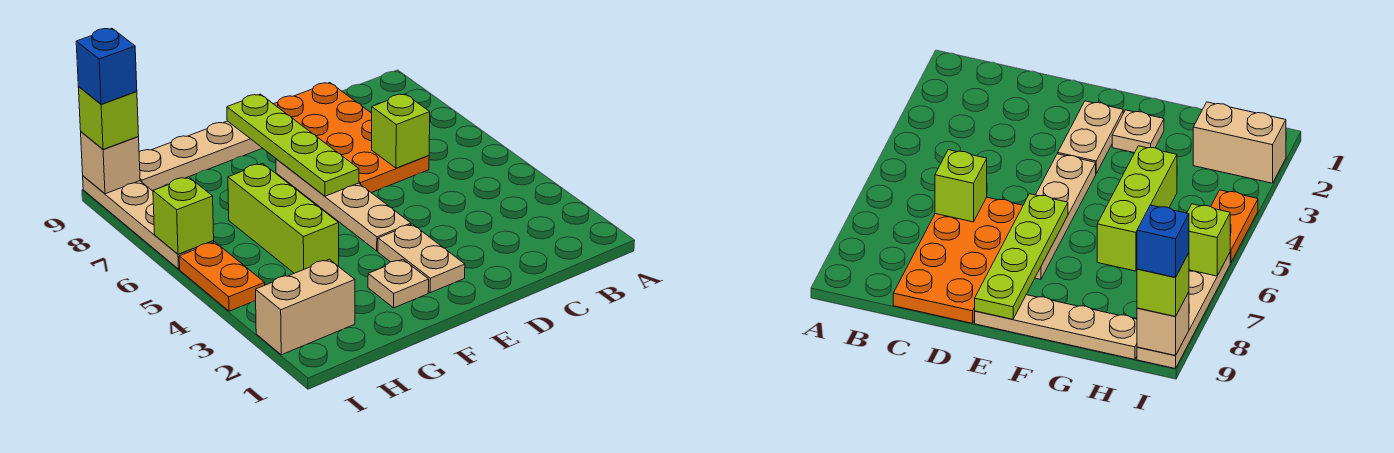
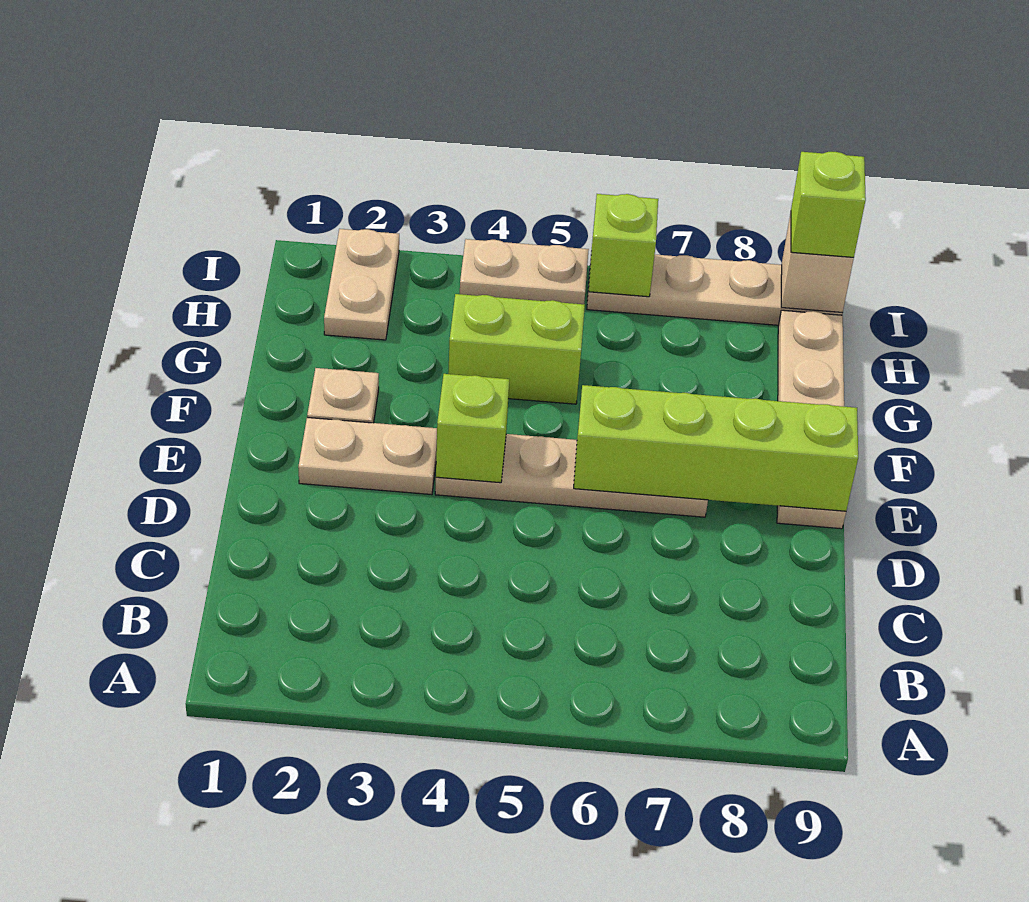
orange plate C6:D9 level 1 -> none
lime brick C6 level 2 -> lime brick E4 level 2
lime plate E6:E9 level 2 -> lime brick E6:E9 level 2
lime brick G4:G6 level 1 -> lime brick G4:G5 level 1
tan brick H2:I2 level 1 -> tan plate H2:I2 level 1
orange plate I4:I5 level 1 -> tan plate I4:I5 level 1
blue brick I9 level 4 -> none

